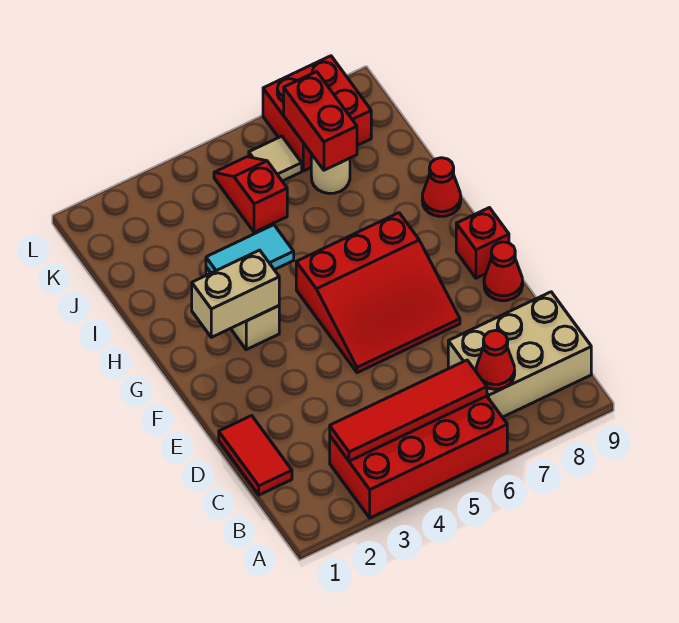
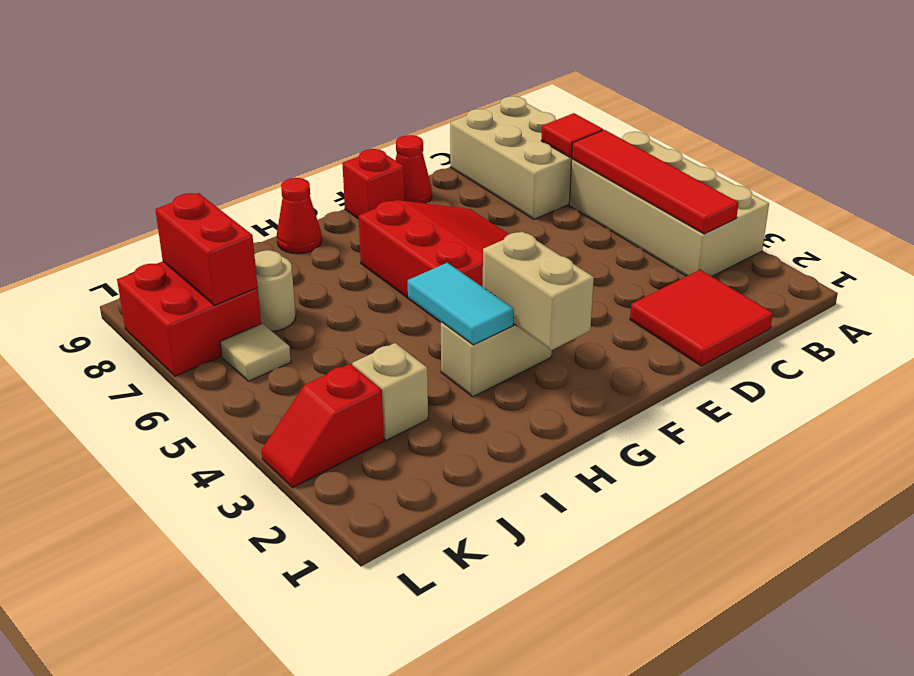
red brick A3:B6 level 1 -> tan brick A3:B6 level 1
red cone B7 level 2 -> red tile B7 level 2
red tile C1:D1 level 1 -> red tile C1:D2 level 1
none -> tan brick J3 level 1
red slope J5:K5 level 1 top J -> red slope K3:L3 level 1 top K
red brick J7:K7 level 2 -> red brick K7:K8 level 2

